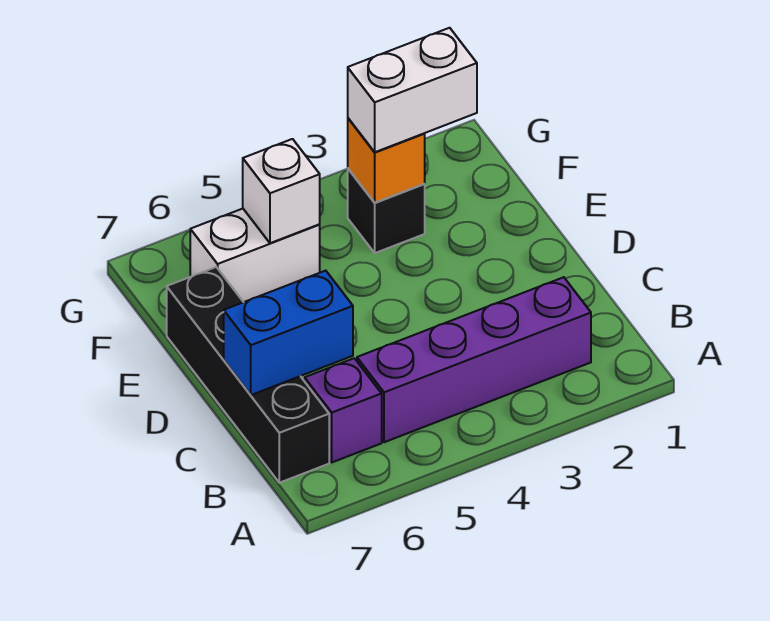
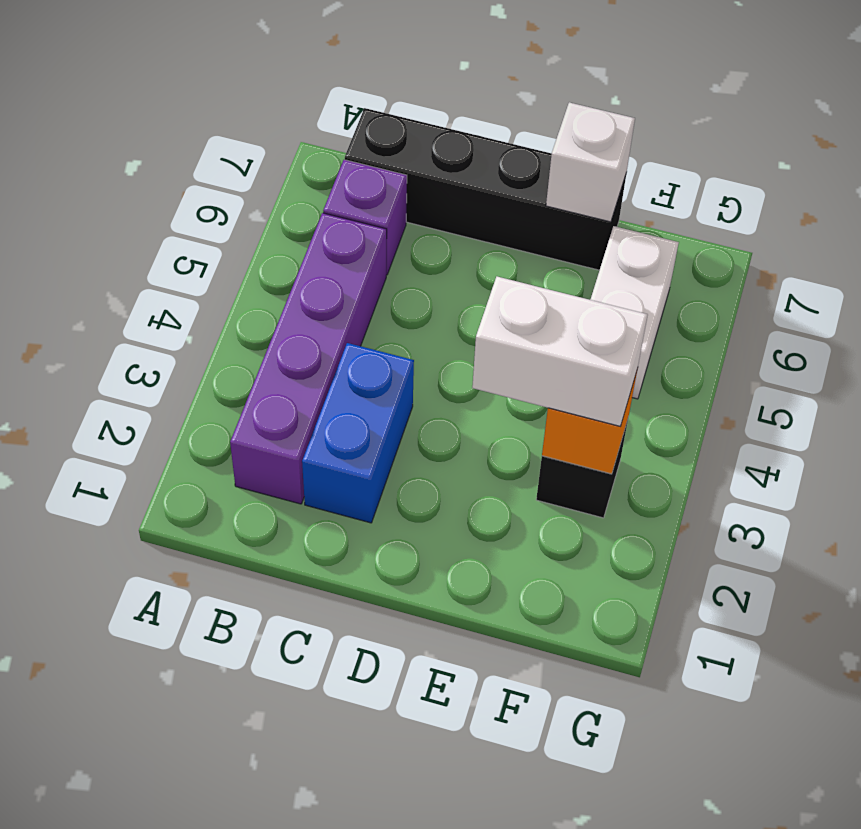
blue brick C6:C7 level 2 -> blue brick C2:C3 level 1
white brick F2:F3 level 3 -> white brick E3:F3 level 3
white brick F5 level 2 -> white brick E7 level 2

